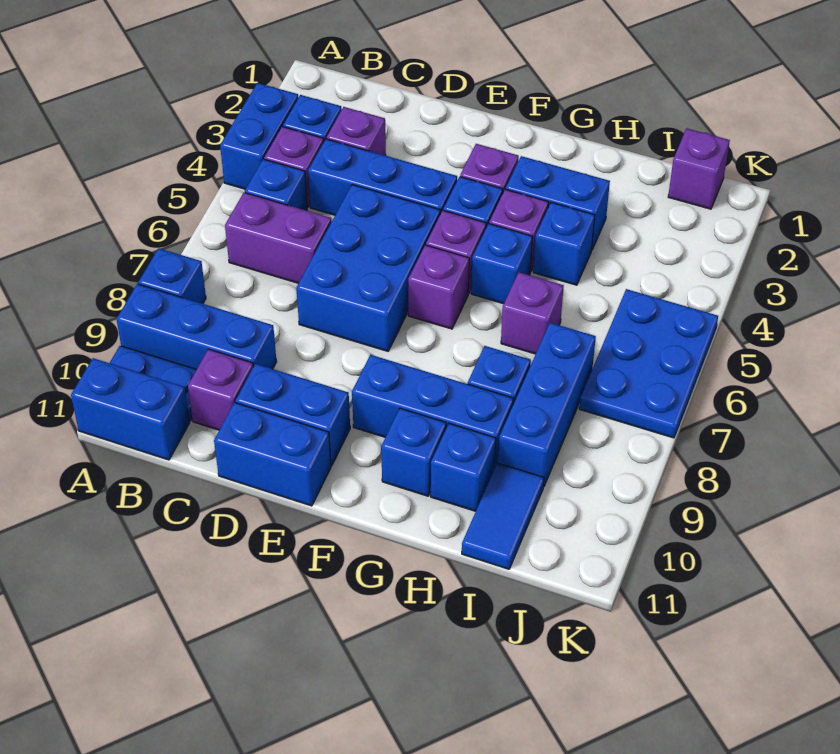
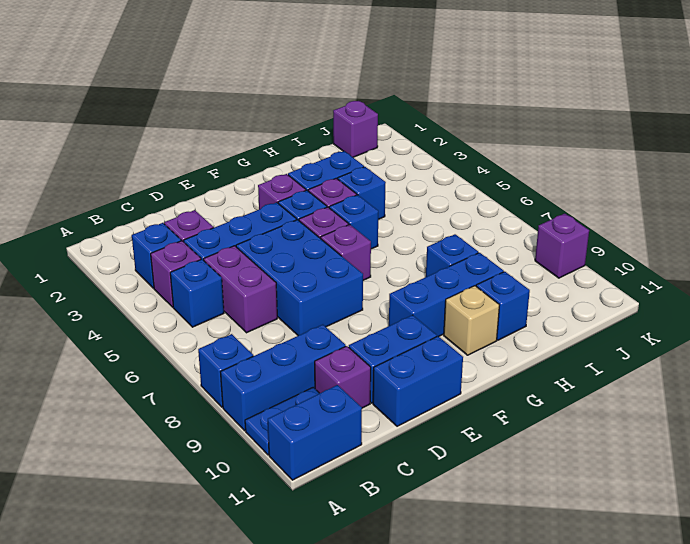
blue brick A3:A4 level 1 -> none
purple brick B6:C6 level 1 -> purple brick C5:C6 level 1
blue brick G10 level 1 -> tan brick G10 level 1
purple brick H6 level 1 -> purple brick K9 level 1
blue brick I7:I9 level 1 -> none
blue tile I10:I11 level 1 -> none
blue plate J5:K7 level 1 -> none

